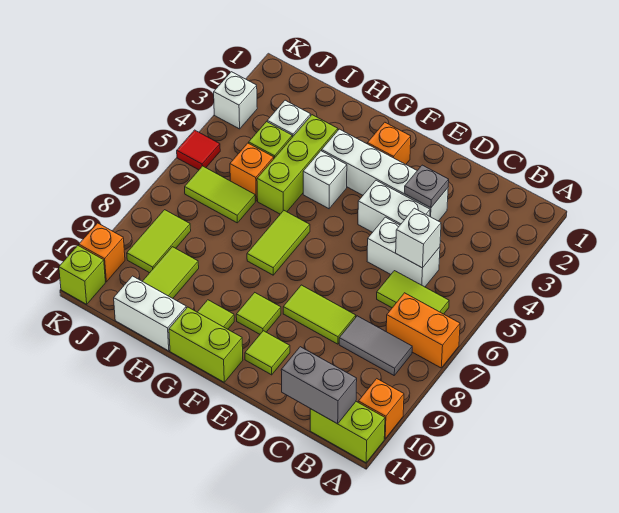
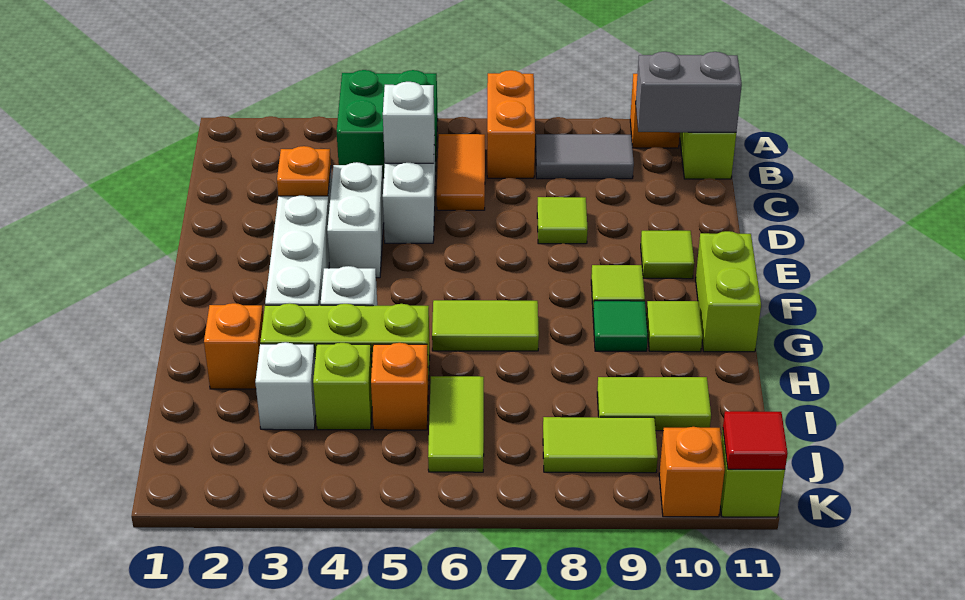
none -> green brick A4:B5 level 1
lime tile B6:C6 level 1 -> orange tile B6:C6 level 1
grey tile B8:C8 level 1 -> grey tile B8:B9 level 1
grey brick B11:C11 level 2 -> grey brick B10:B11 level 2
grey plate D3 level 2 -> orange plate D3 level 2
lime tile D8:E8 level 1 -> lime tile D8 level 1
orange brick F2 level 1 -> orange brick H2 level 1
none -> green tile G9 level 1
white brick H11:I11 level 1 -> none
white brick K3 level 1 -> none
red tile K5 level 1 -> red tile K11 level 2

